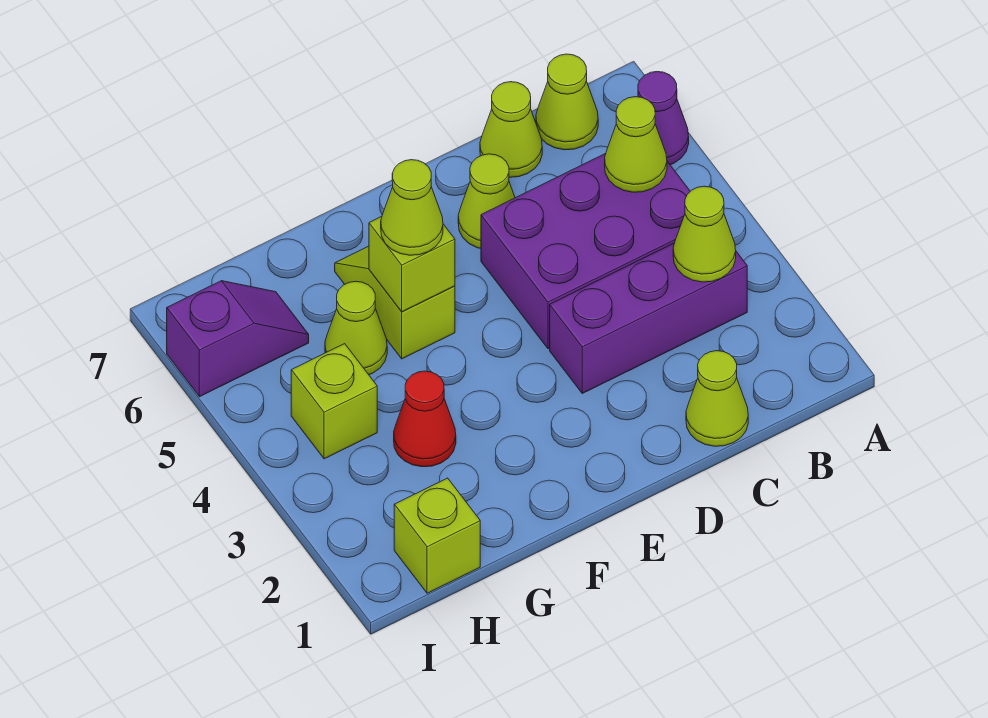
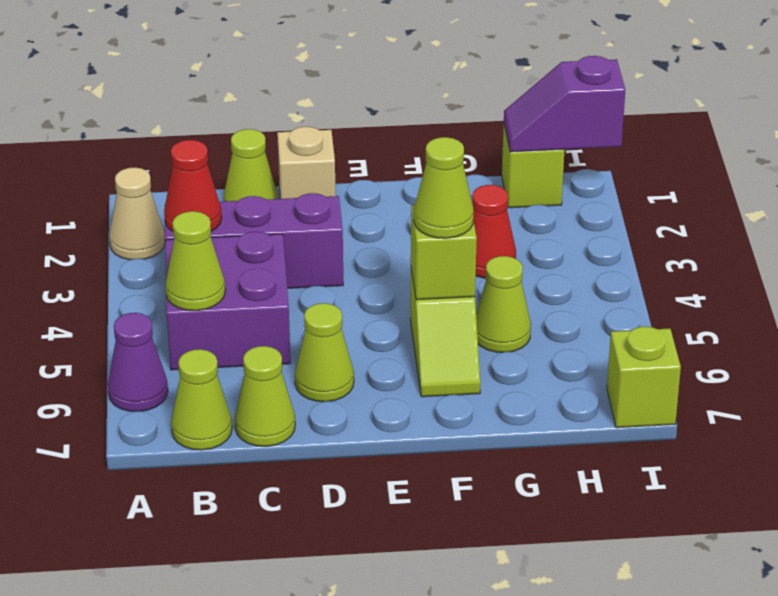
none -> tan cone A2 level 1
lime cone B3 level 2 -> red cone B3 level 2
purple brick B4:D5 level 1 -> purple brick B4:C5 level 1
none -> tan brick D1 level 1
lime brick H4 level 1 -> lime brick I7 level 1
purple slope H6:I6 level 1 top I -> purple slope H1:I1 level 2 top I

